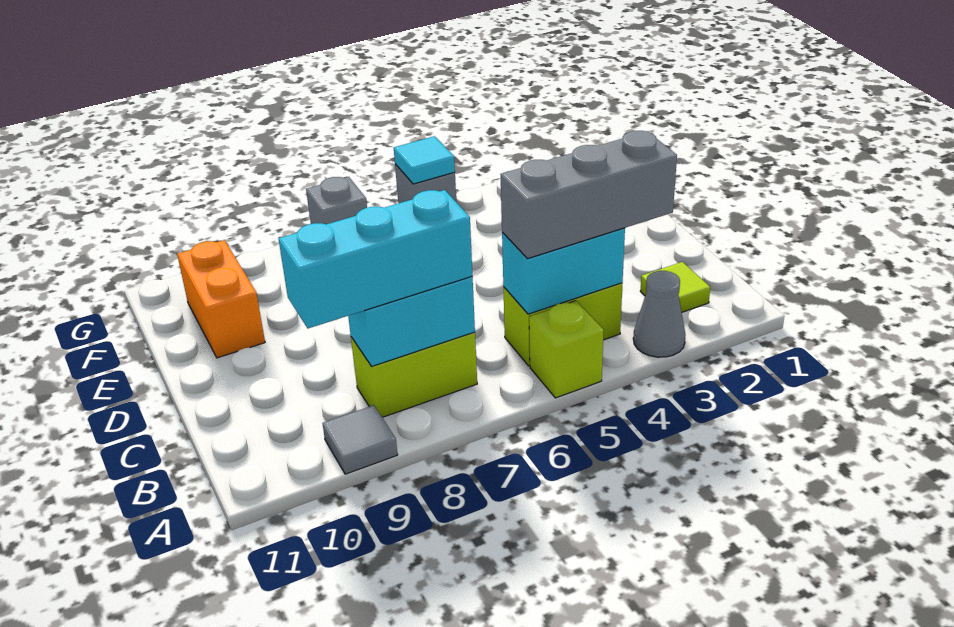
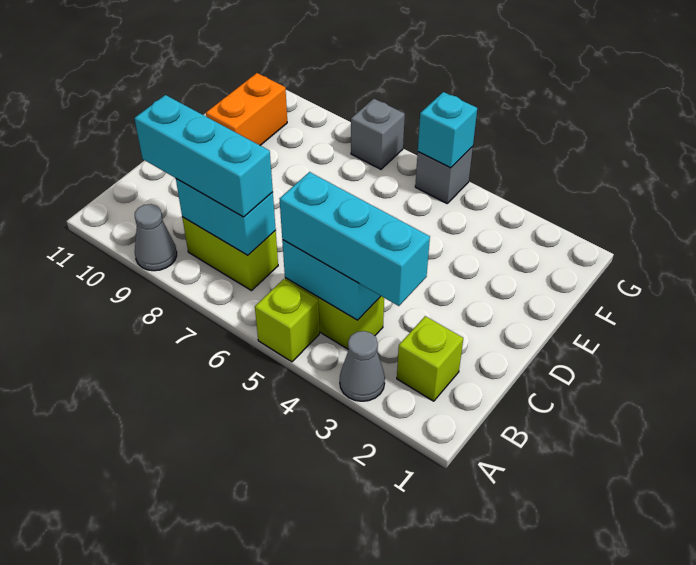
grey tile A9 level 1 -> grey cone A9 level 1
lime tile B2 level 1 -> lime brick B2 level 1
grey brick B3:B5 level 3 -> cyan brick B3:B5 level 3
cyan tile G5 level 2 -> cyan brick G5 level 2

